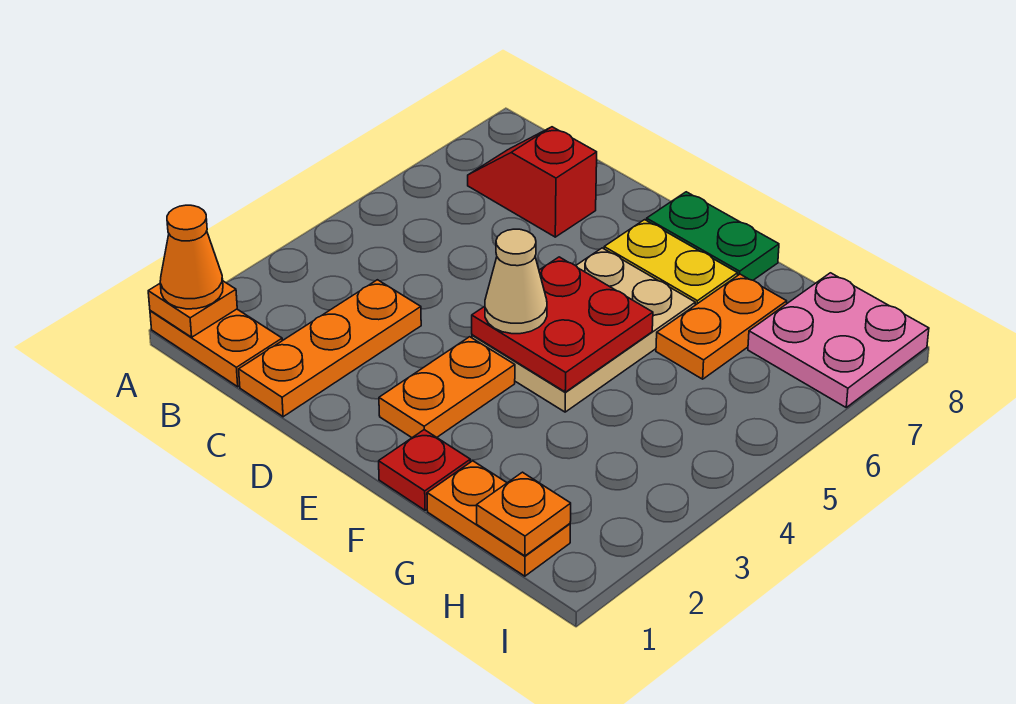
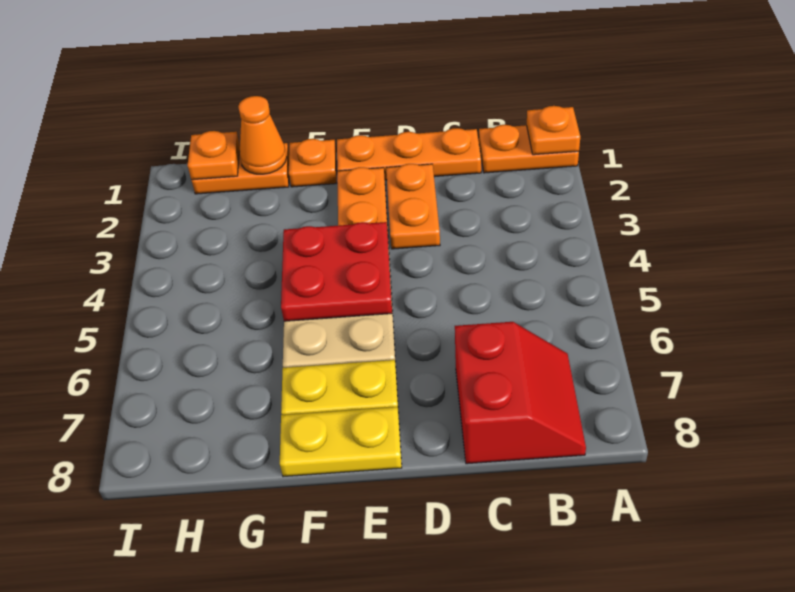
orange cone A1 level 3 -> orange cone G1 level 2
red slope B7:C7 level 1 top C -> red slope B7:C8 level 1 top C
orange plate C1:C3 level 1 -> orange plate C1:E1 level 1
tan cone E4 level 3 -> none
green plate E8:F8 level 1 -> yellow plate E8:F8 level 1
red plate F1 level 1 -> orange plate F1 level 1
orange plate G6:G7 level 1 -> orange plate D2:D3 level 1
pink plate H7:I8 level 1 -> none

